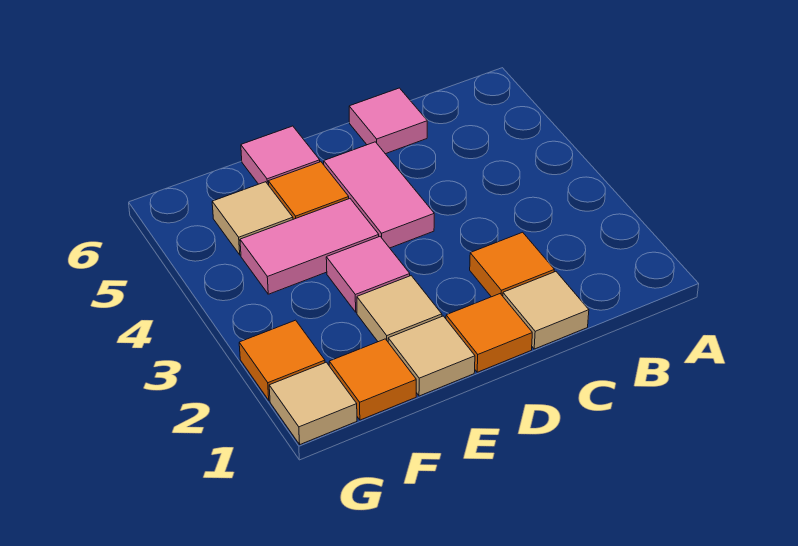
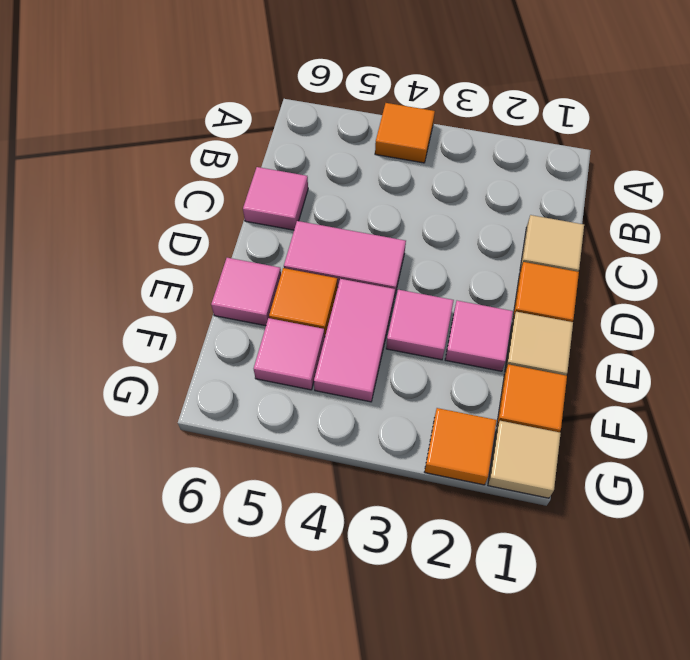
orange tile C2 level 1 -> orange tile A4 level 1
tan tile E2 level 1 -> pink tile E2 level 1
tan tile F5 level 1 -> pink tile F5 level 1

